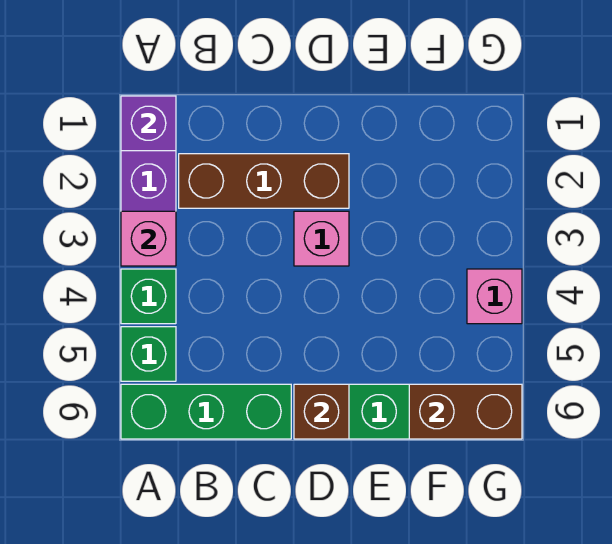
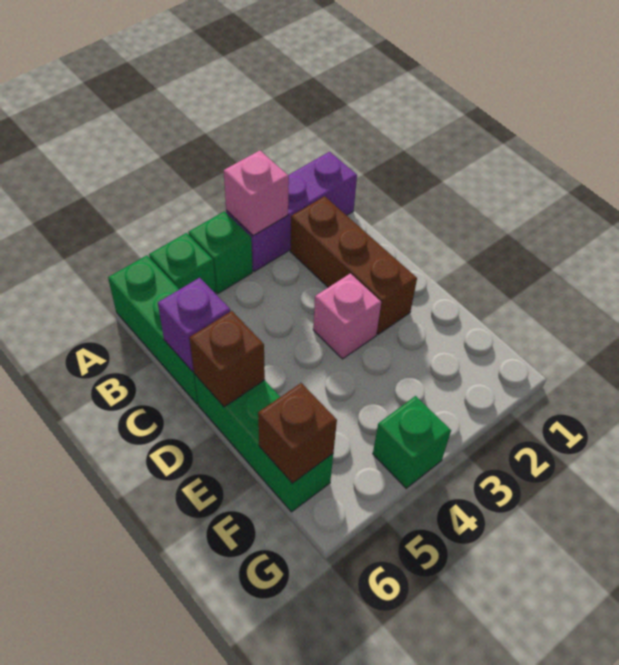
purple brick A1 level 2 -> purple brick C6 level 2
brown brick F6:G6 level 2 -> brown brick F6 level 2
pink brick G4 level 1 -> green brick G4 level 1

